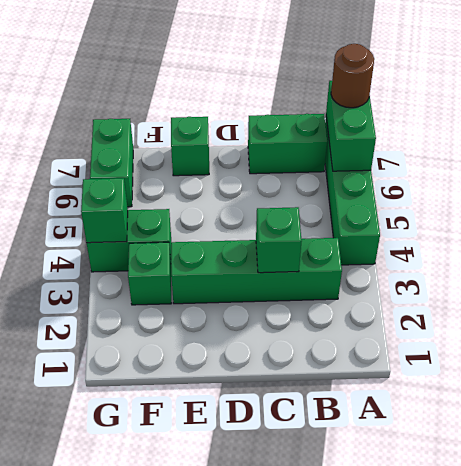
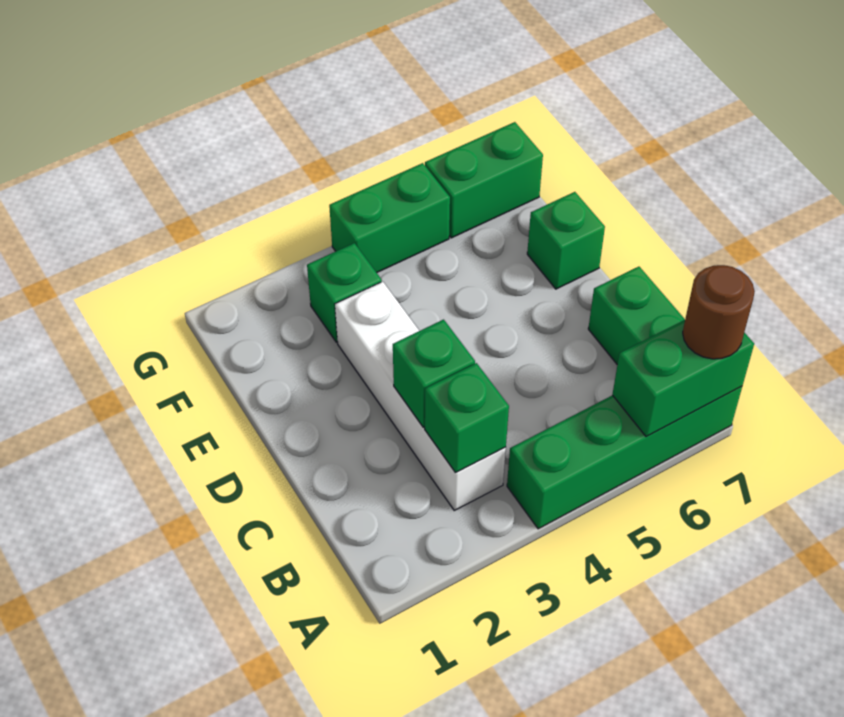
green brick B3:E3 level 1 -> white brick B3:E3 level 1
green brick F4:G4 level 1 -> green brick G4:G5 level 1
green brick G4 level 2 -> green brick B3 level 2

